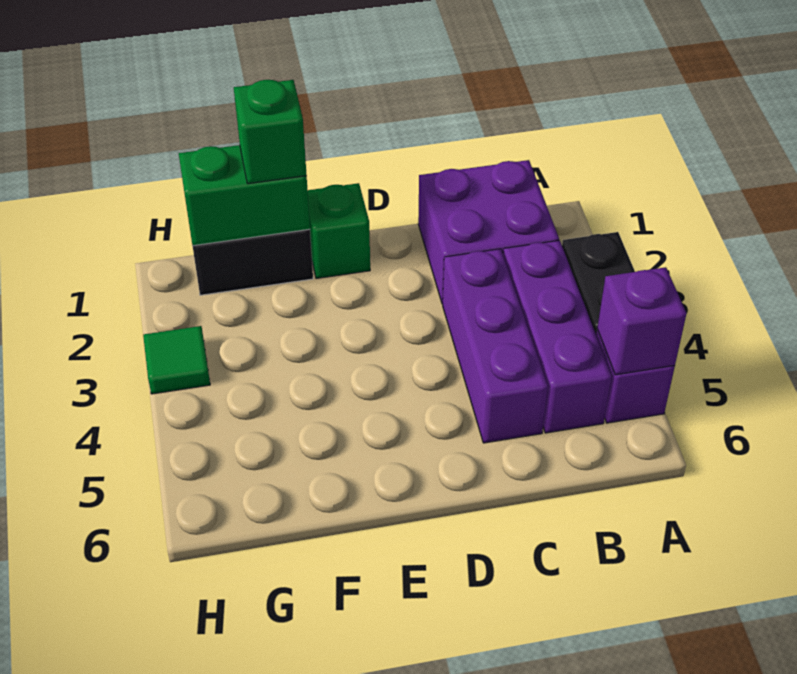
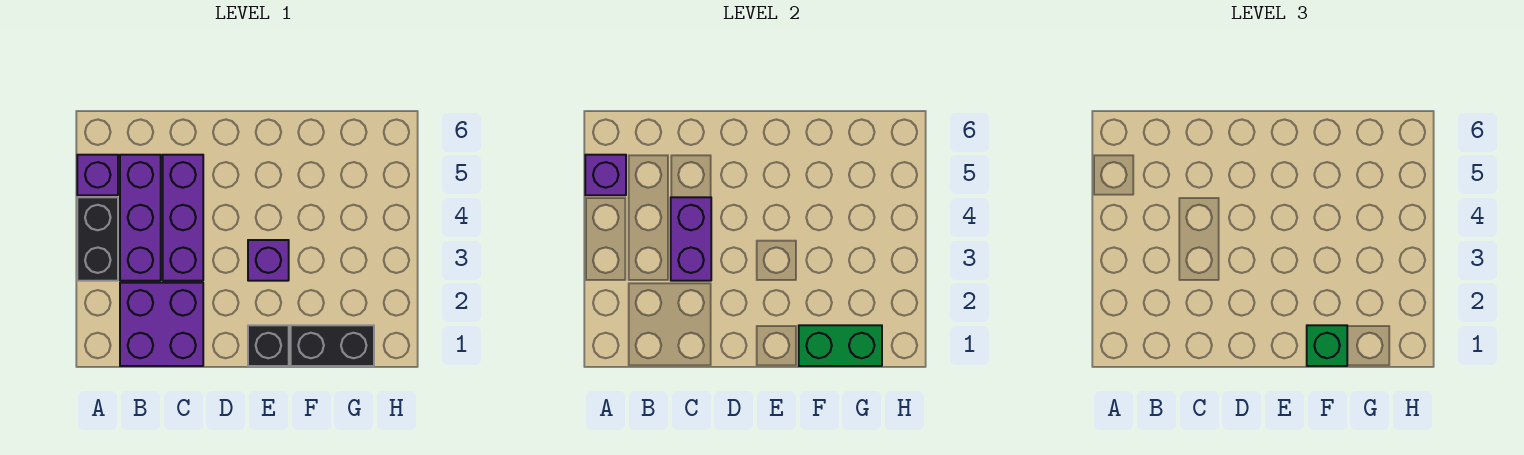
none -> purple brick C3:C4 level 2
green brick E1 level 1 -> black brick E1 level 1
none -> purple brick E3 level 1
green tile H3 level 1 -> none

